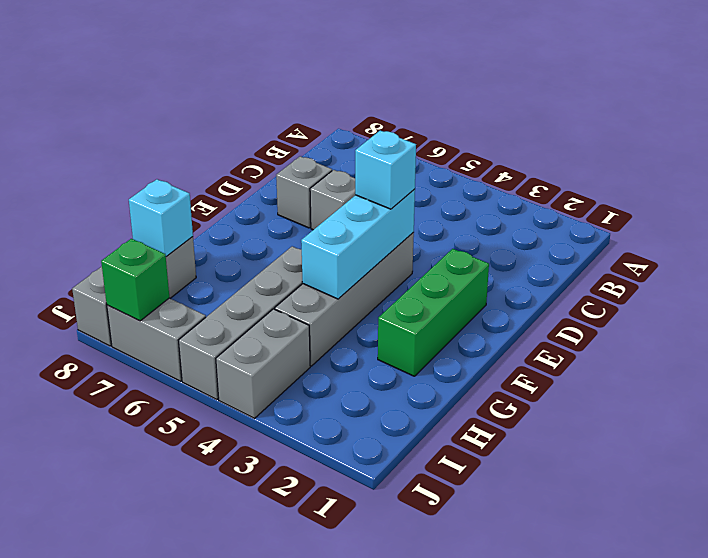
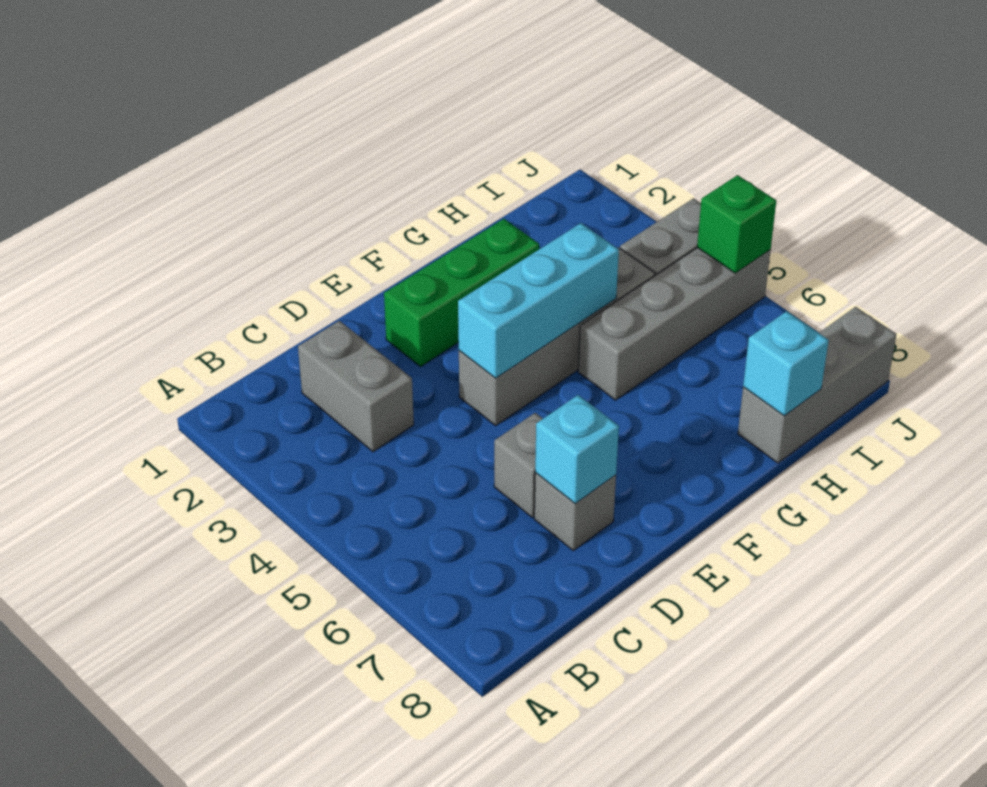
cyan brick E4 level 3 -> cyan brick D7 level 2
grey brick J6:J7 level 1 -> grey brick C2:C3 level 1
green brick J7 level 2 -> green brick J5 level 2

